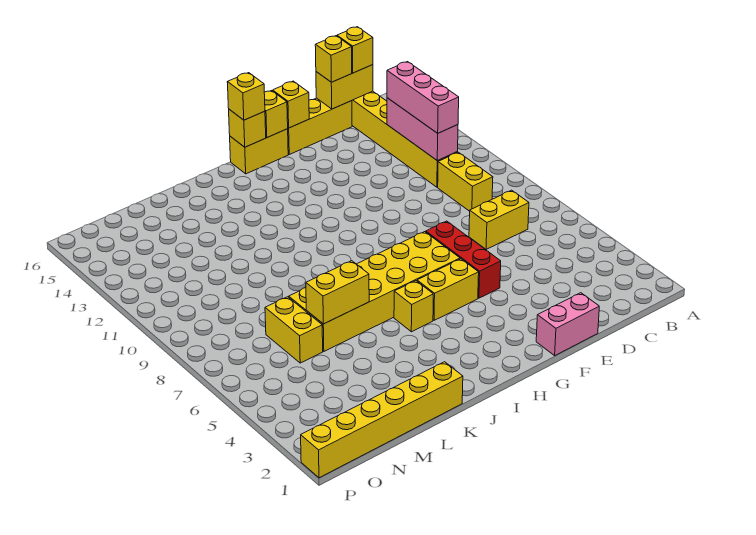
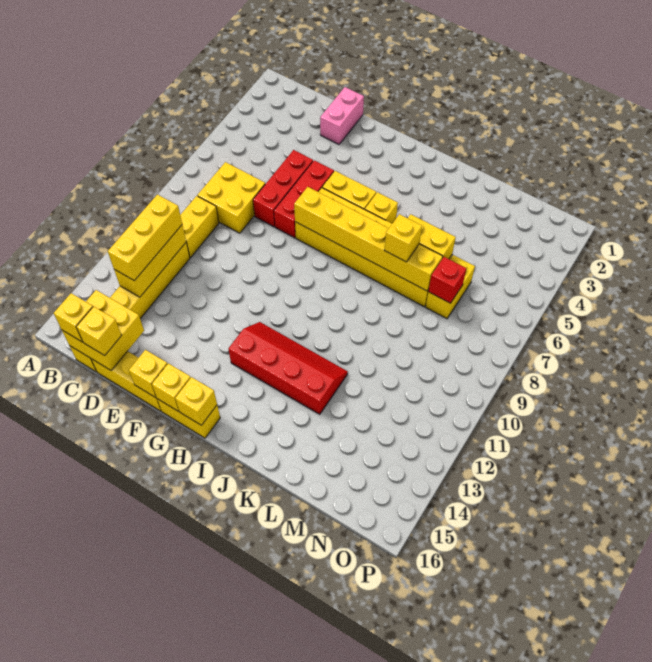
yellow brick C7:D7 level 1 -> yellow brick C7:D8 level 1
pink brick C11:C13 level 2 -> yellow brick C11:C13 level 2
pink brick C11:C13 level 3 -> yellow brick C11:C13 level 3
yellow brick C16:D16 level 2 -> yellow brick C15:D16 level 2
pink brick E1:F1 level 1 -> pink brick E1:E2 level 1
none -> red brick E5:E7 level 1
none -> red slope H12:K13 level 1 top 13
yellow brick H16 level 3 -> yellow brick K7 level 3
yellow brick K1:P1 level 1 -> yellow brick G7:L7 level 2
none -> red brick M7 level 2

